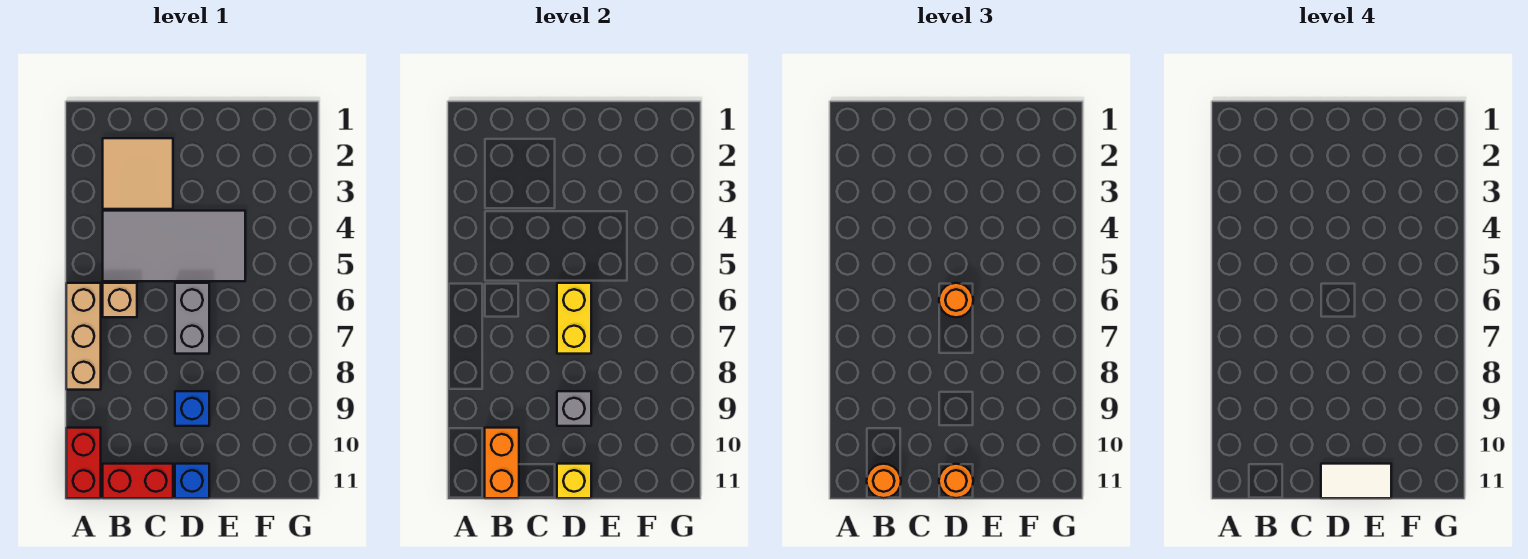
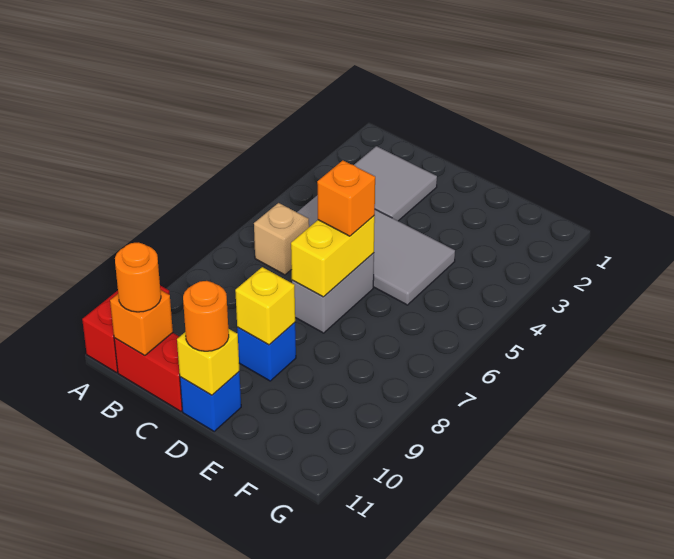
tan brick A6:A8 level 1 -> none
tan tile B2:C3 level 1 -> grey tile B2:C3 level 1
orange brick B10:B11 level 2 -> orange brick B11 level 2
orange round brick D6 level 3 -> orange brick D6 level 3
grey brick D9 level 2 -> yellow brick D9 level 2
white tile D11:E11 level 4 -> none

